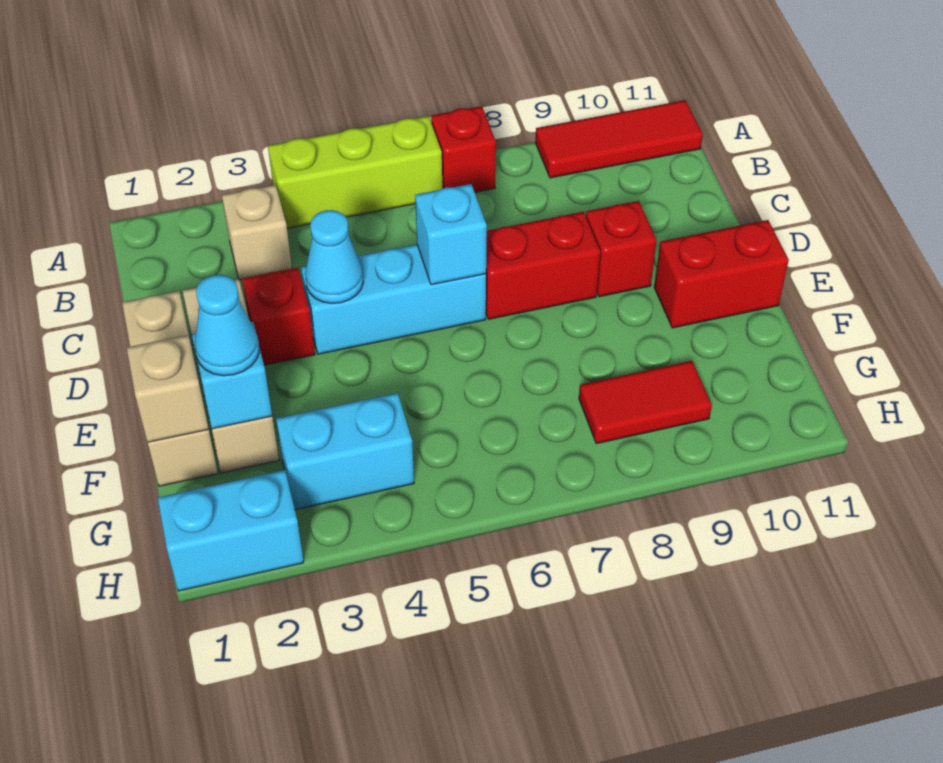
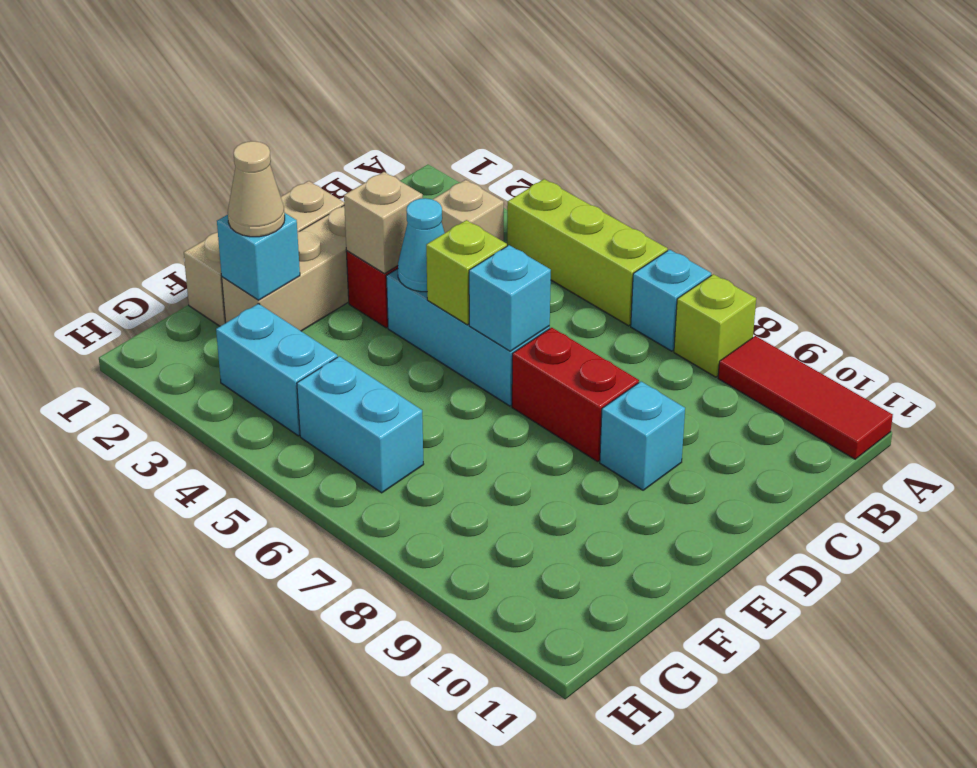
red brick A7 level 1 -> cyan brick A7 level 1
none -> lime brick A8 level 1
none -> lime brick D5 level 2
red brick D9 level 1 -> cyan brick D9 level 1
red brick E10:E11 level 1 -> none
tan brick F1 level 2 -> tan brick D3 level 2
cyan cone F2 level 3 -> tan cone F2 level 3
red tile G8:G9 level 1 -> none
cyan brick H1:H2 level 1 -> cyan brick G5:G6 level 1

